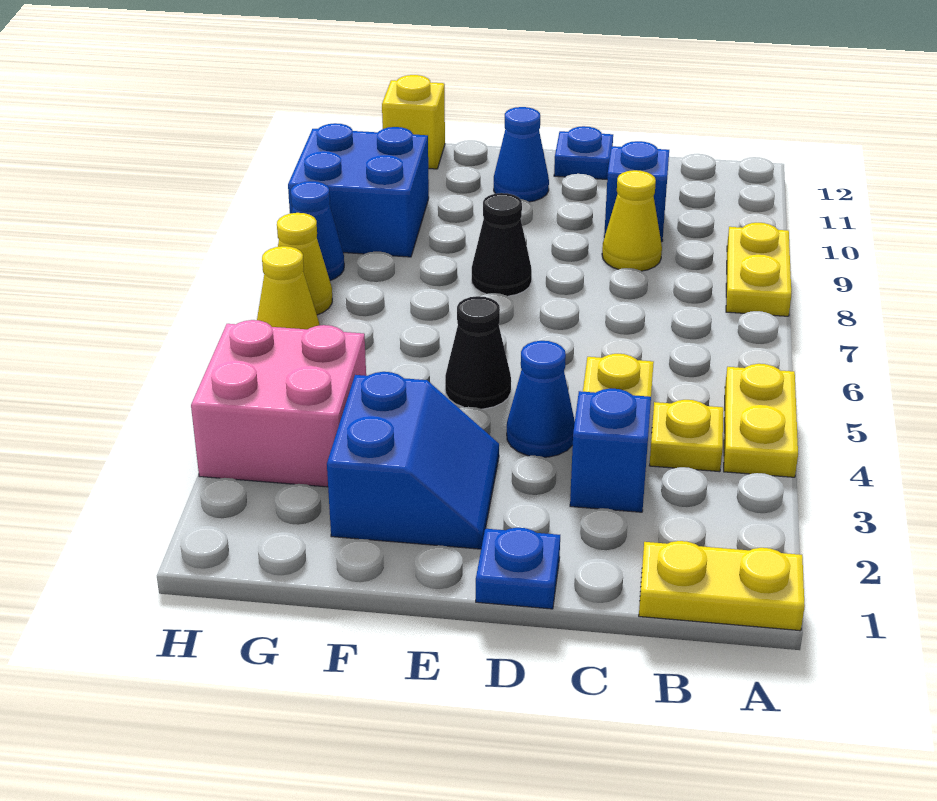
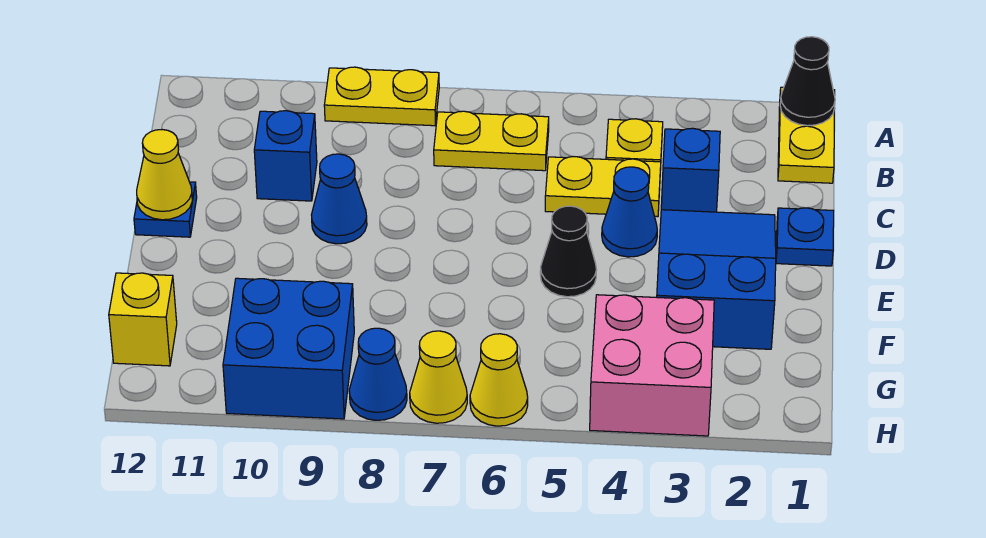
yellow plate A4:A5 level 1 -> yellow plate B6:B7 level 1
yellow cone C9 level 1 -> yellow cone D12 level 2
blue slope E2:F3 level 1 top F -> blue slope D2:F3 level 1 top F
black cone E8 level 1 -> black cone A1 level 2
blue cone E11 level 1 -> blue cone D9 level 1

